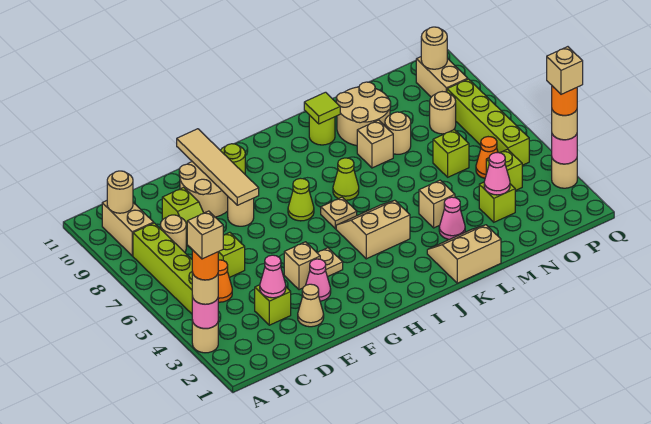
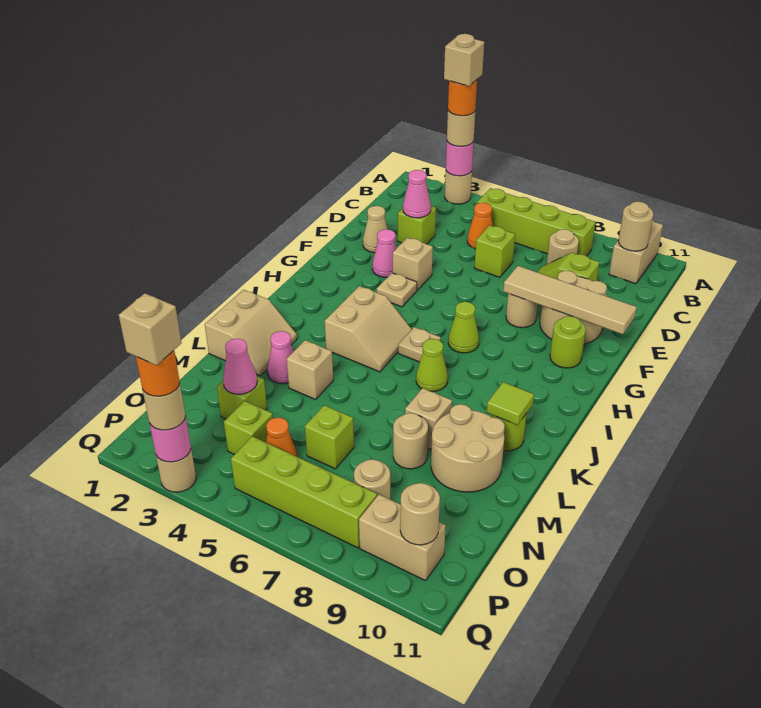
tan brick B9:B10 level 1 -> tan brick A10:B10 level 1

